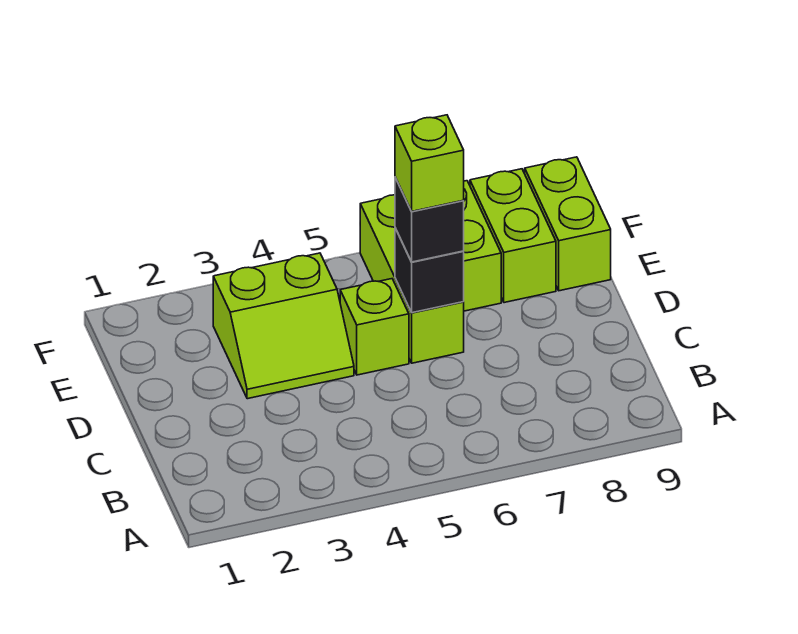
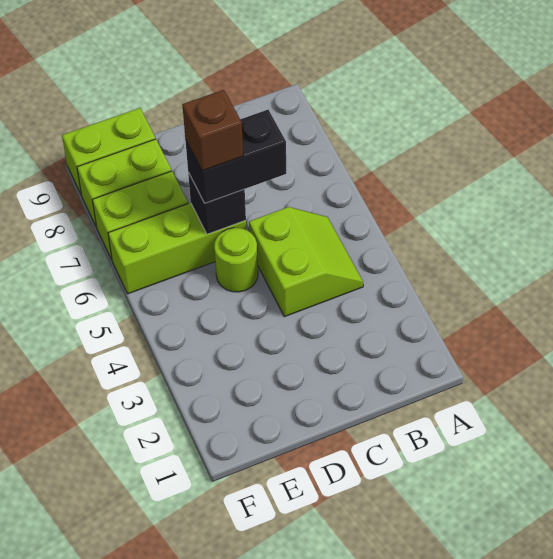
lime slope D3:E4 level 1 top E -> lime slope B4:C5 level 1 top C
lime brick D5 level 1 -> lime round brick D5 level 1
black brick D6 level 3 -> black brick C6:D6 level 3
lime brick D6 level 4 -> brown brick D6 level 4

